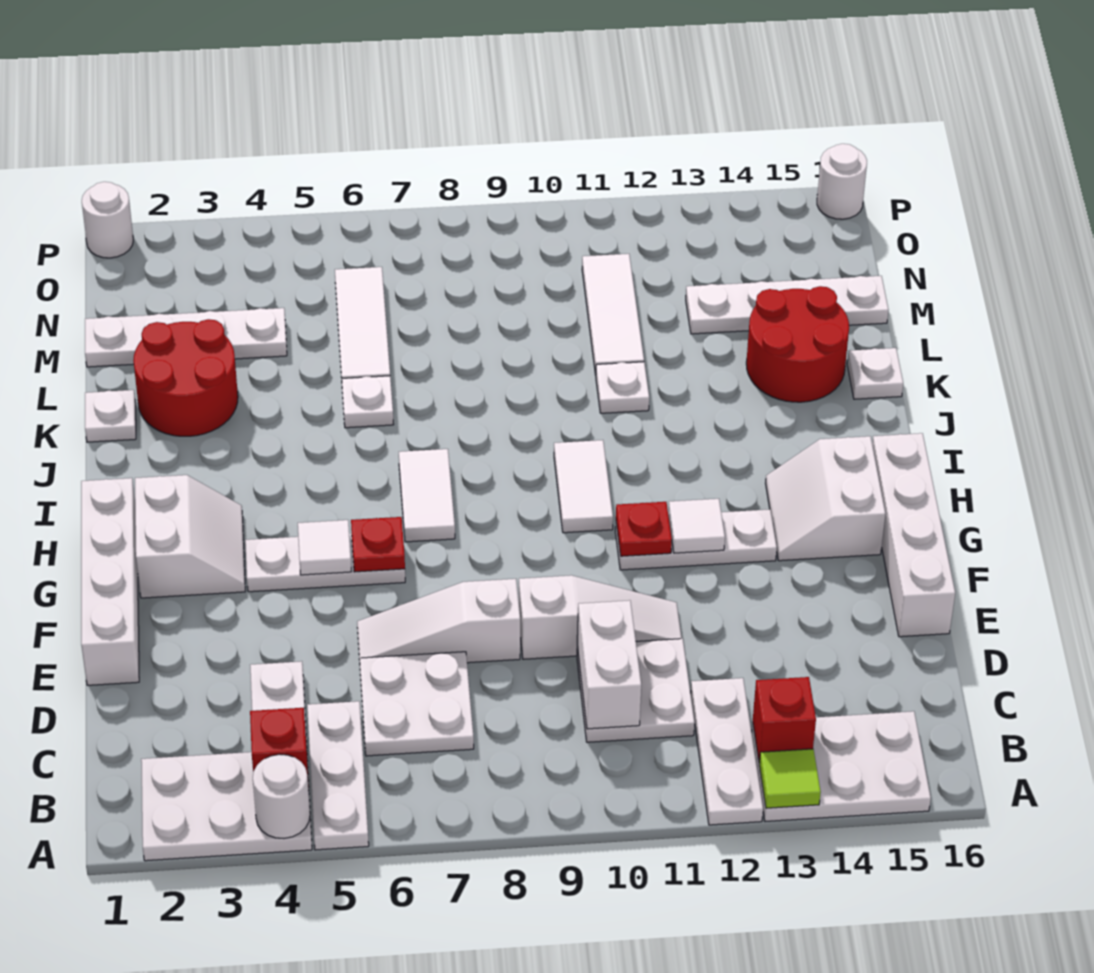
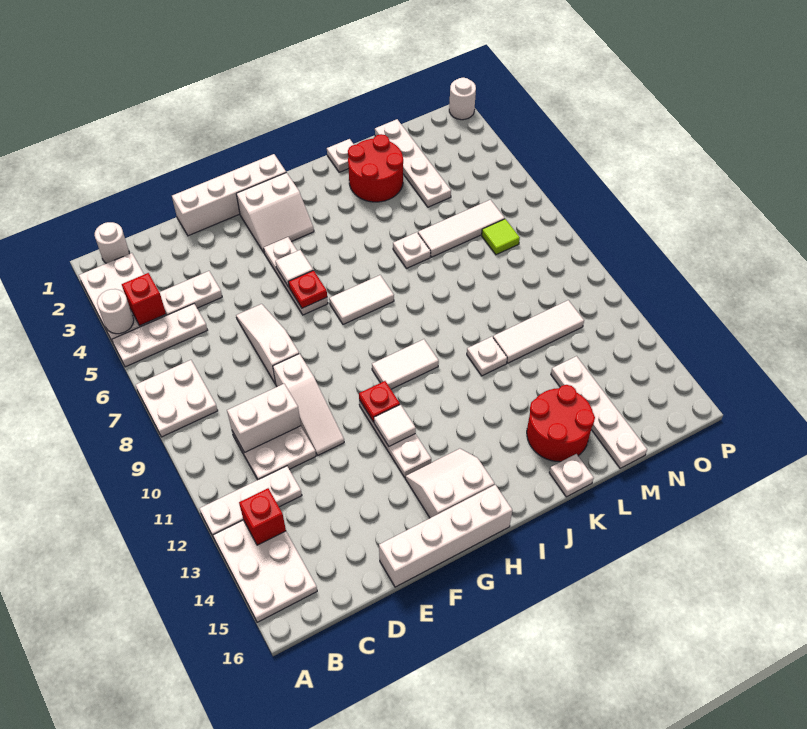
lime tile A13 level 2 -> lime tile N7 level 1
white plate C6:D7 level 1 -> white plate A7:B8 level 1
white round brick P16 level 1 -> white round brick B1 level 1

